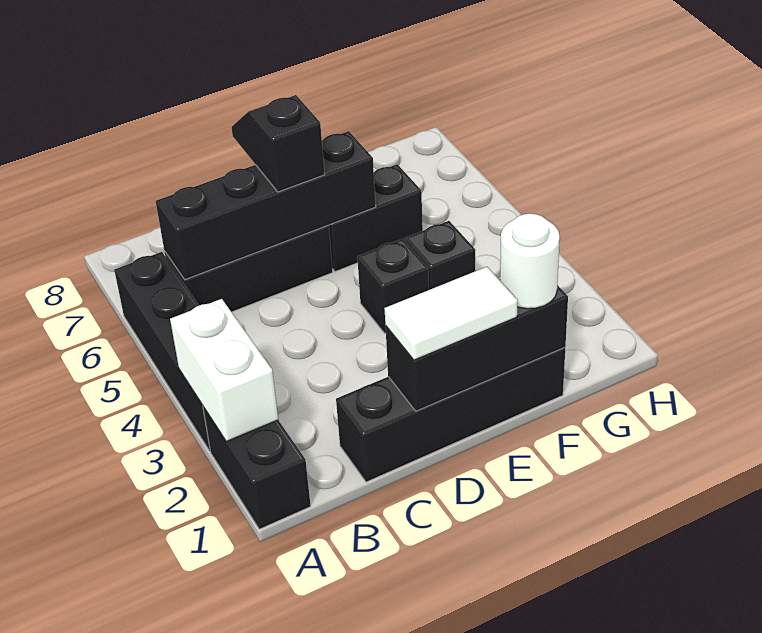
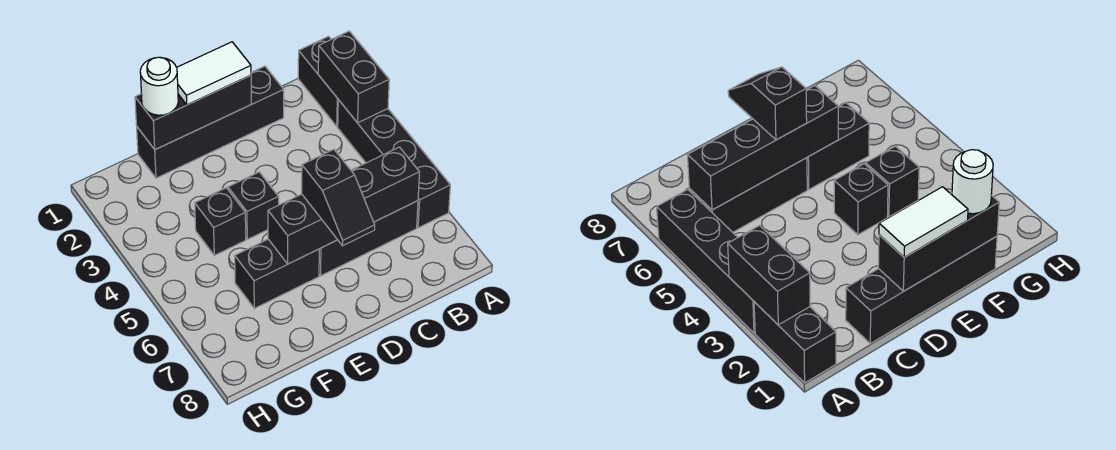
white brick A2:A3 level 2 -> black brick A2:A3 level 2

